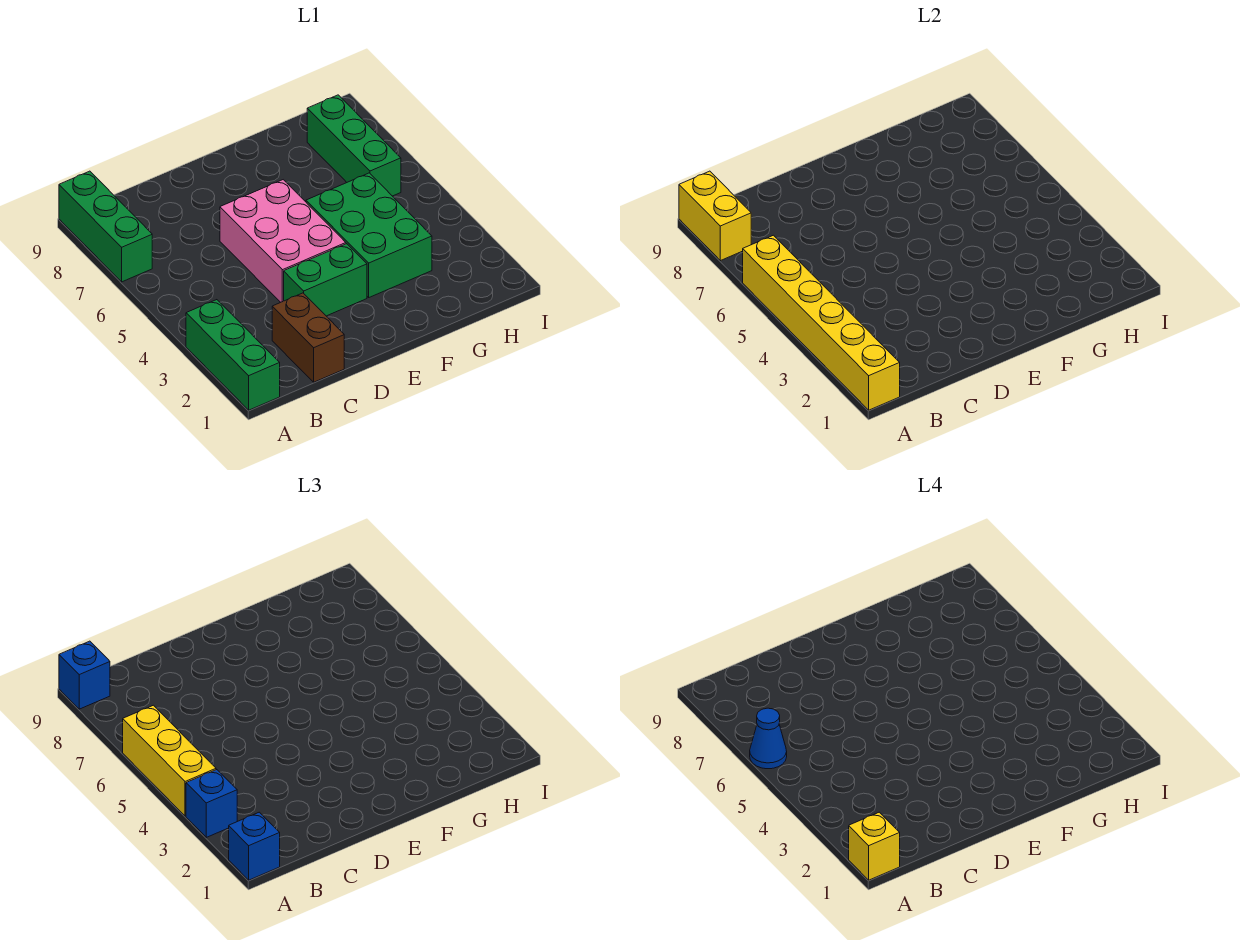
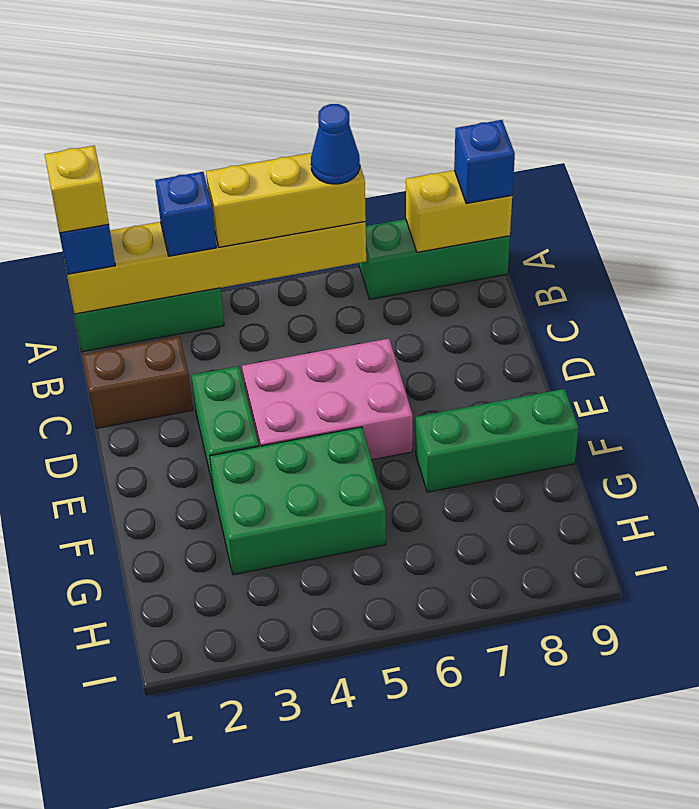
green brick H6:H8 level 1 -> green brick F7:F9 level 1

